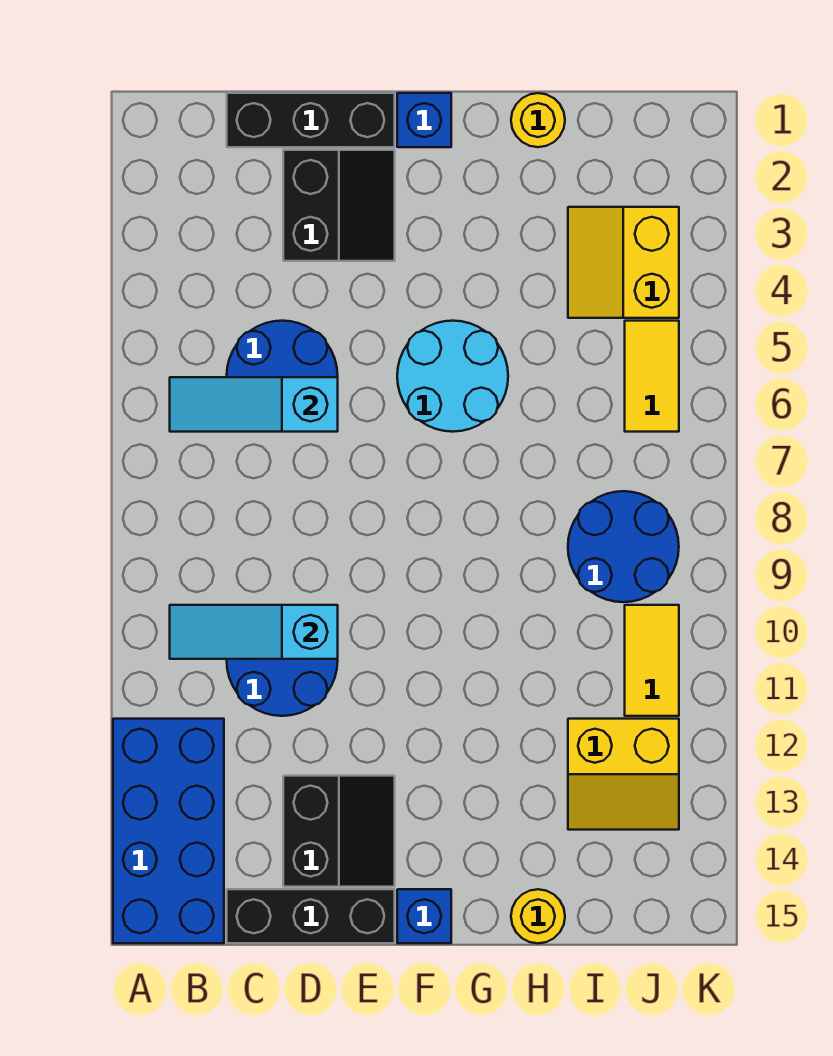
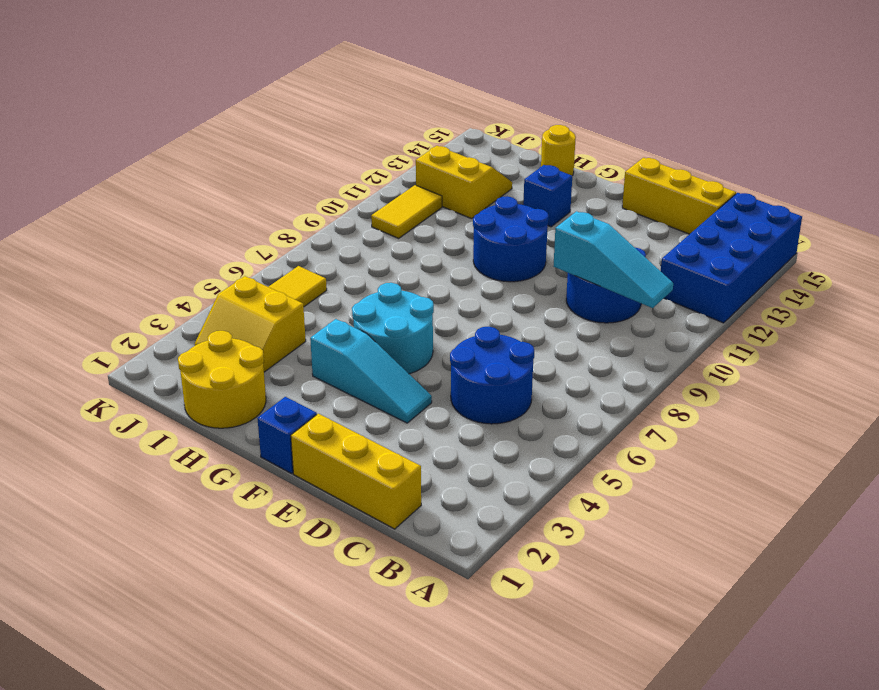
cyan slope B6:D6 level 2 top D -> cyan slope E4:G4 level 1 top G
black brick C1:E1 level 1 -> yellow brick C1:E1 level 1
black brick C15:E15 level 1 -> yellow brick C15:E15 level 1
black slope D2:E3 level 1 top D -> none
black slope D13:E14 level 1 top D -> none
blue brick F15 level 1 -> blue brick G13 level 1
yellow round brick H1 level 1 -> yellow round brick H1:I2 level 1
yellow slope I3:J4 level 1 top J -> yellow slope I3:J4 level 1 top 4
blue round brick I8:J9 level 1 -> blue round brick F10:G11 level 1

